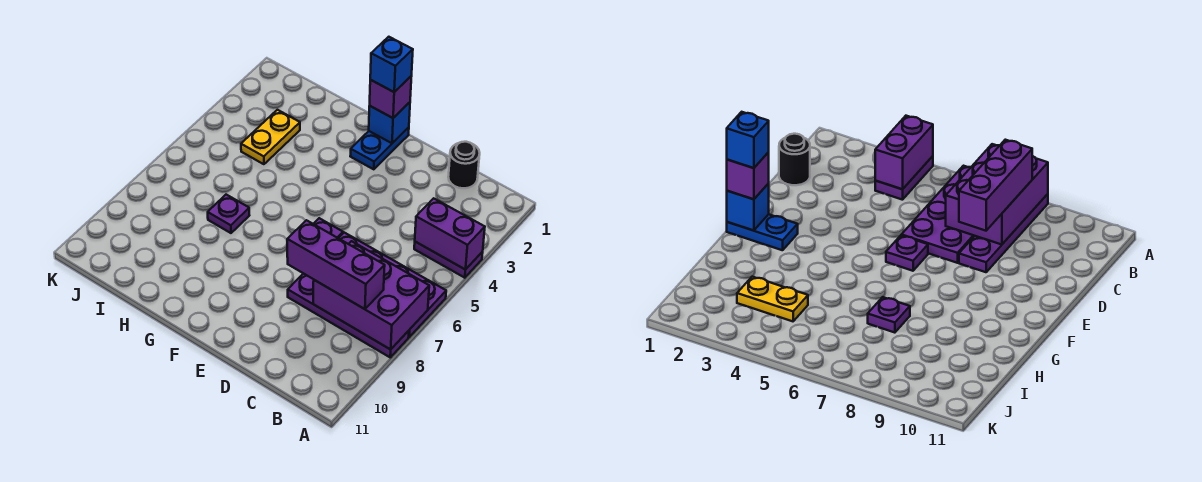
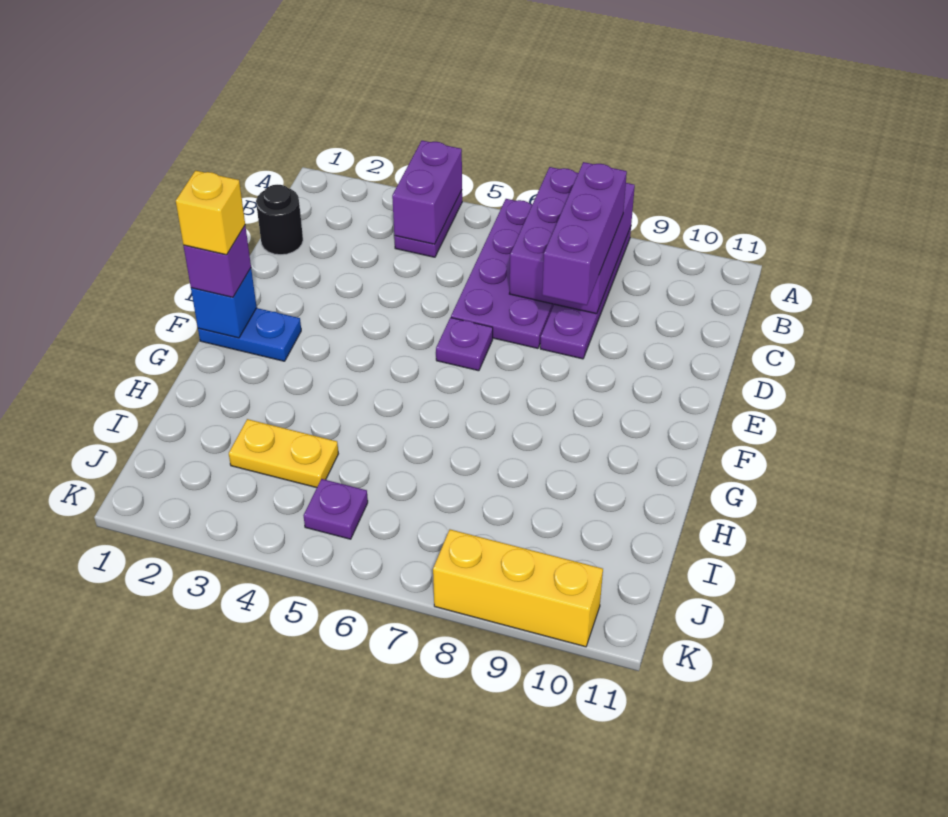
blue brick F1 level 4 -> yellow brick F1 level 4
purple plate H7 level 1 -> purple plate J5 level 1
none -> yellow brick K8:K10 level 1

